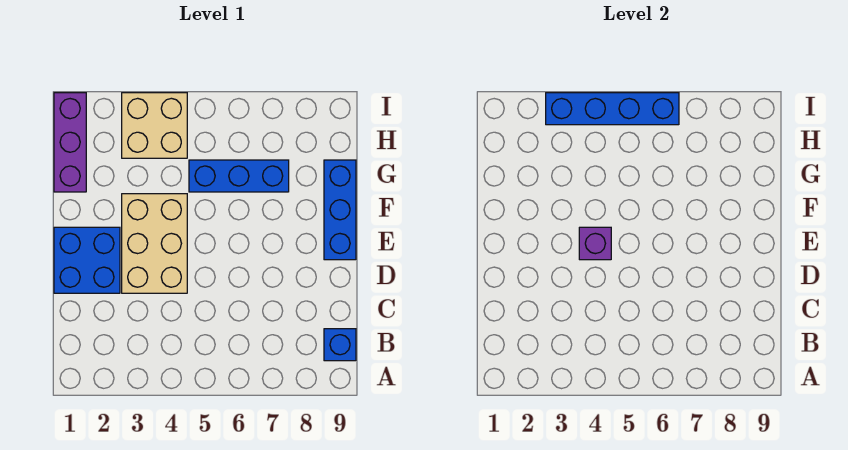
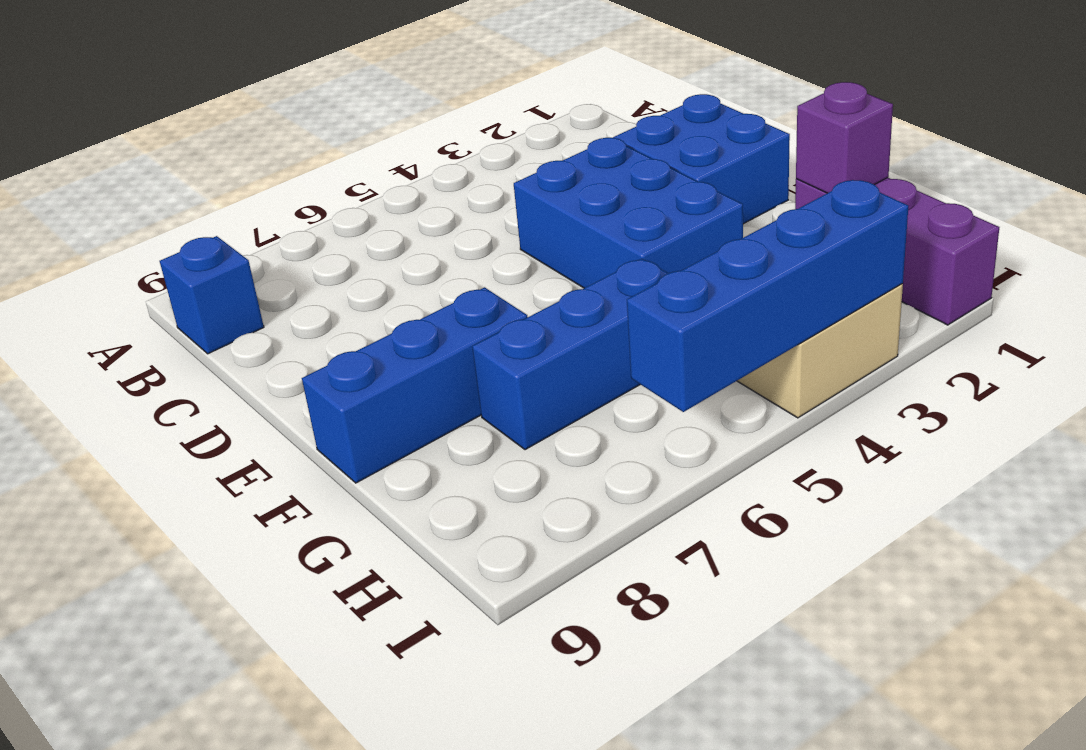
tan brick D3:F4 level 1 -> blue brick D3:F4 level 1
purple brick E4 level 2 -> purple brick G1 level 2
blue brick E9:G9 level 1 -> blue brick F7:F9 level 1

